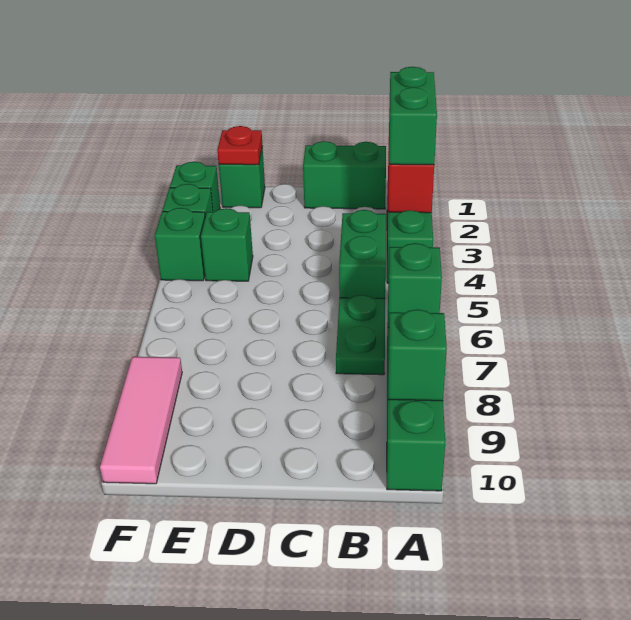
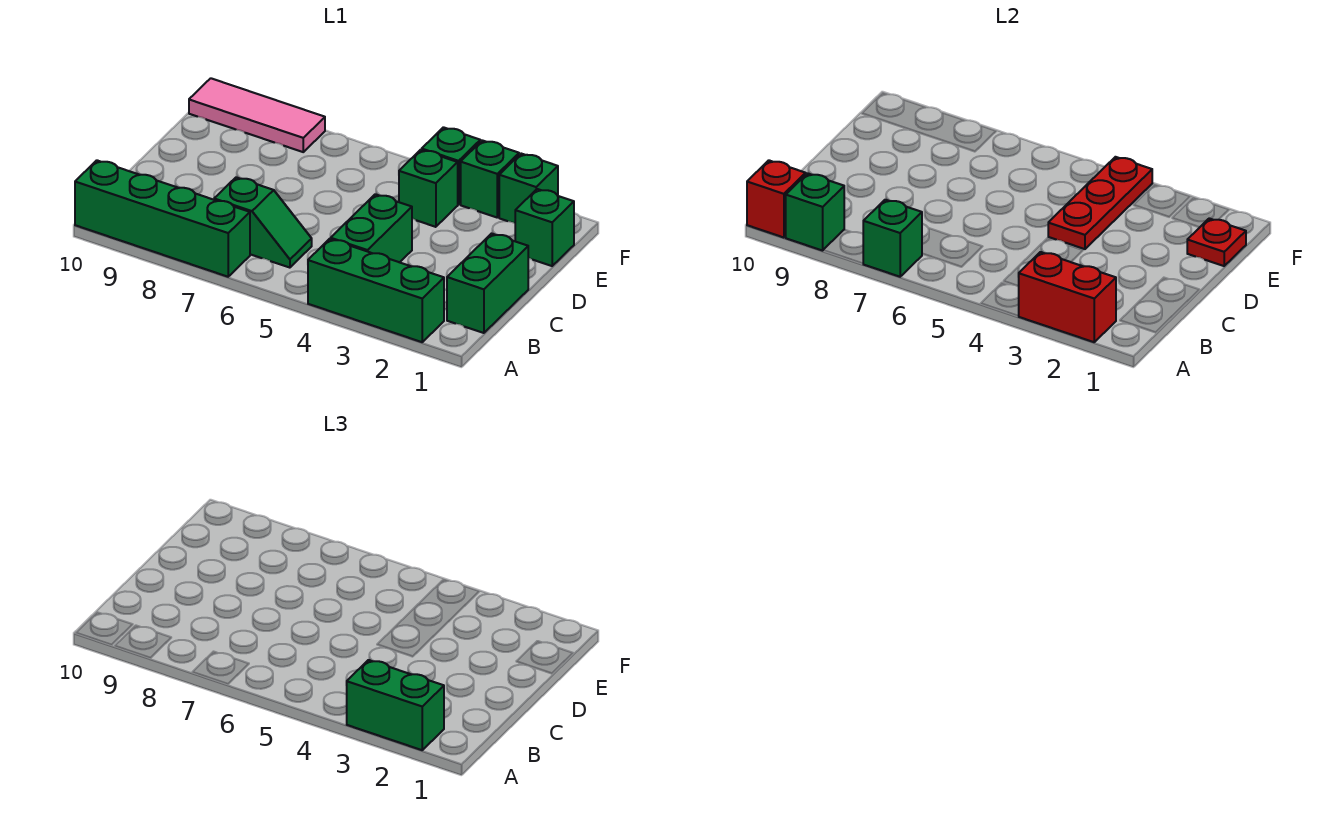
none -> red brick A10 level 2
green brick B4:B5 level 1 -> green brick B4:C4 level 1
green plate B6:B7 level 1 -> green slope B6:B7 level 1 top 7
none -> red plate D4:F4 level 2

